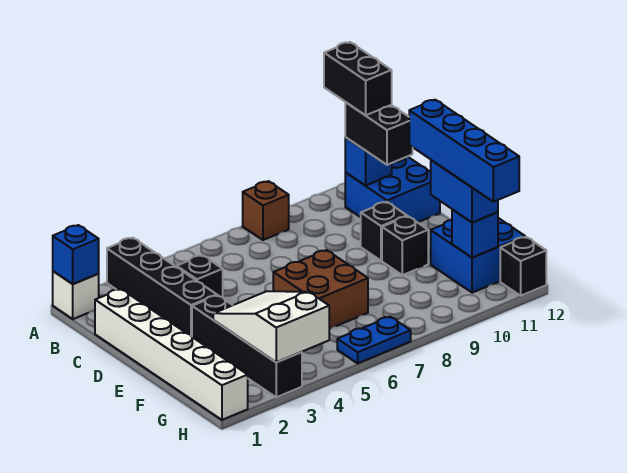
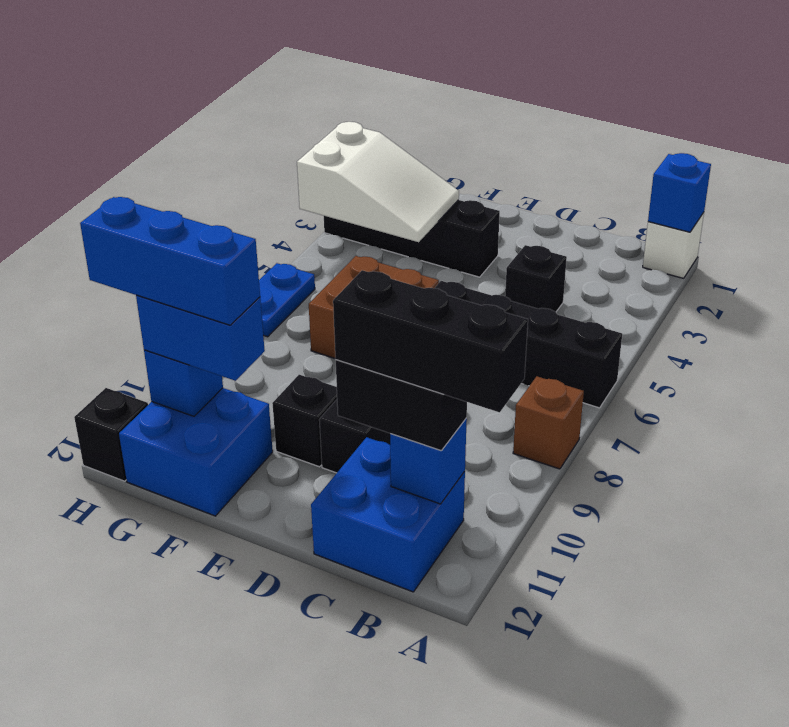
black brick A3:D3 level 1 -> black brick A6:D6 level 1
black brick A11:B11 level 4 -> black brick A11:C11 level 4
white brick C1:H1 level 1 -> none
blue brick E11:H11 level 4 -> blue brick F11:H11 level 4

